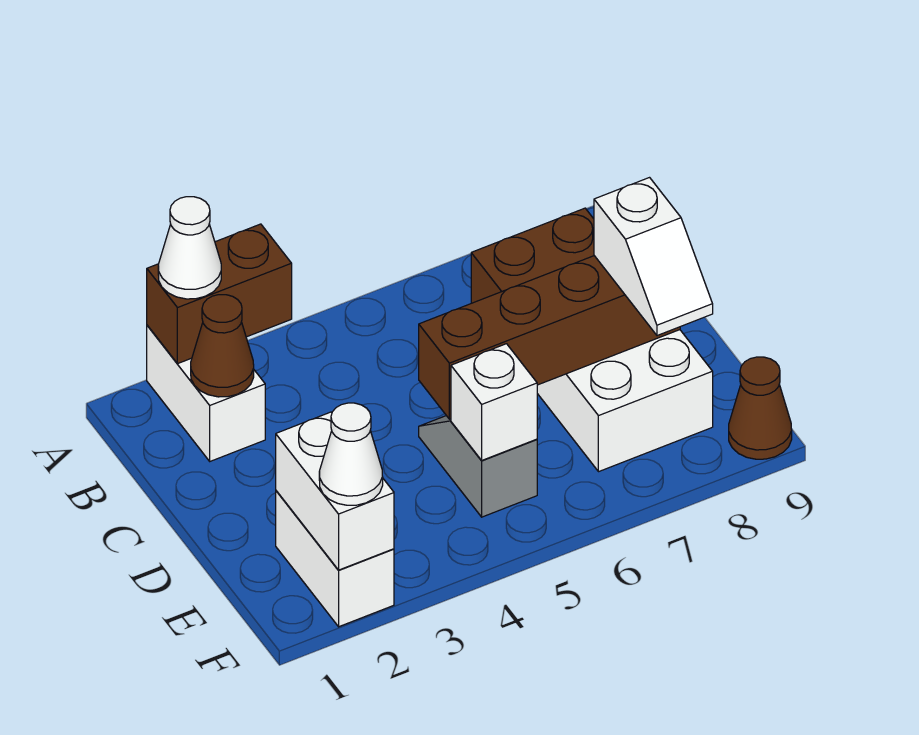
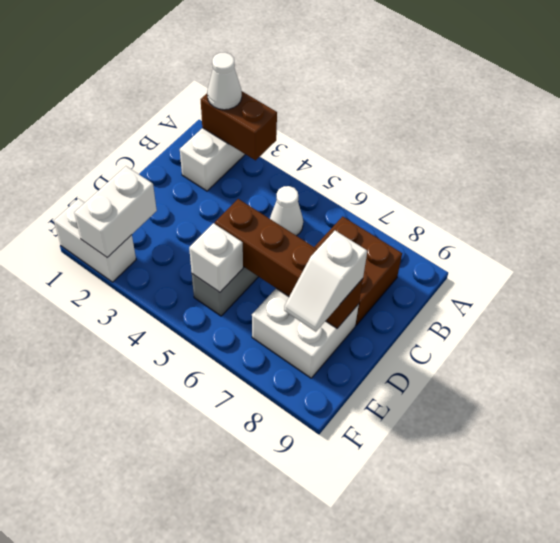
brown cone B2 level 2 -> none
white brick E2:F2 level 1 -> white brick F1:F2 level 1
white cone F2 level 3 -> white cone B5 level 1
brown cone F9 level 1 -> none

